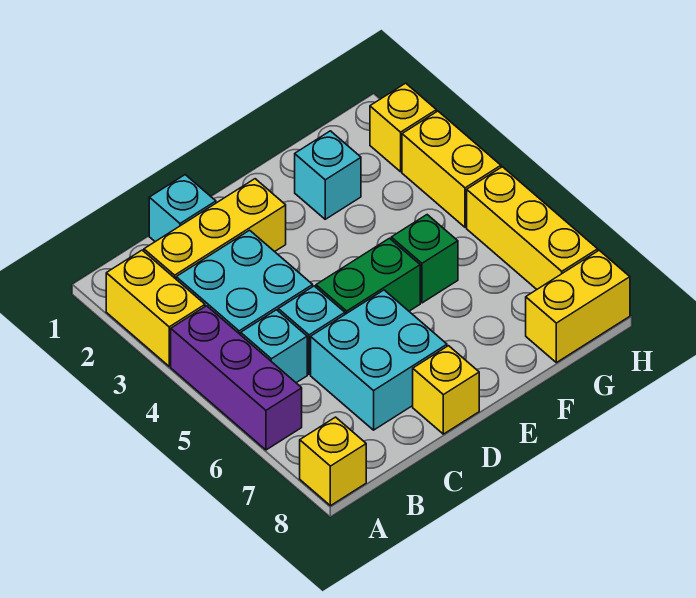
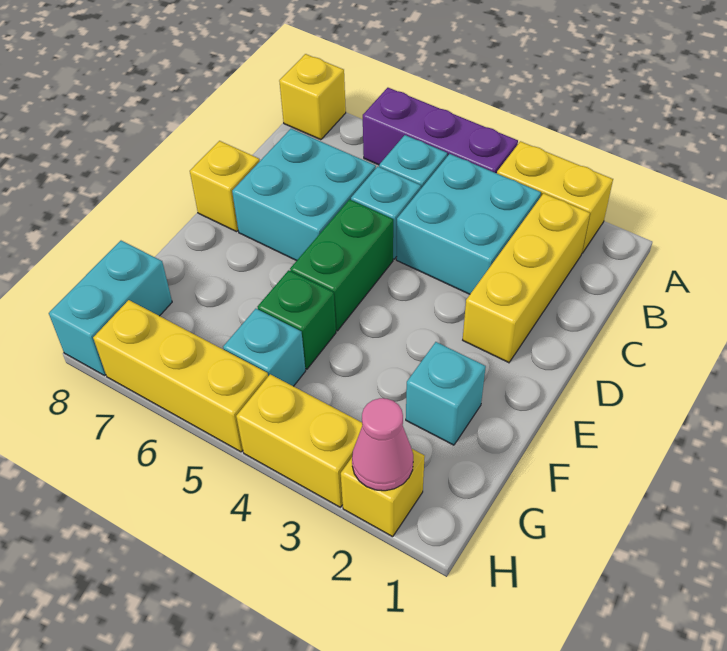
cyan brick C1 level 1 -> cyan brick G5 level 1
yellow brick G8:H8 level 1 -> cyan brick G8:H8 level 1
none -> pink cone H2 level 2

